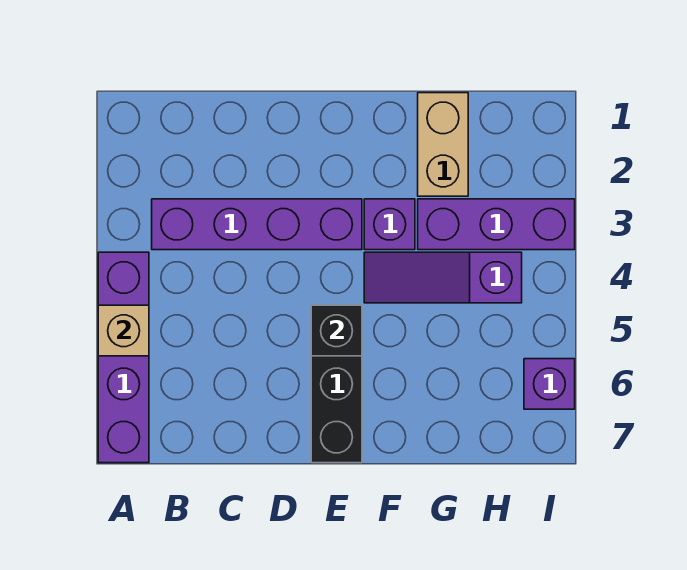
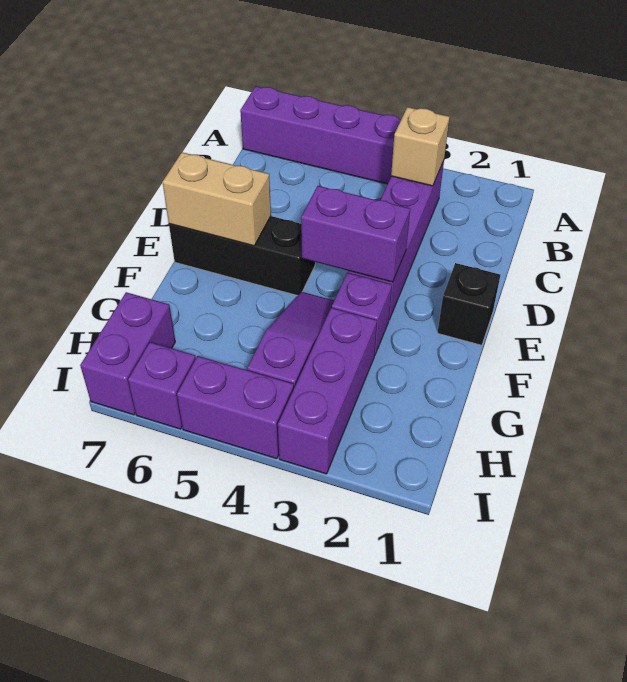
tan brick A5 level 2 -> tan brick B3 level 2
none -> purple brick E3:E4 level 2
black brick E5 level 2 -> black brick E1 level 1
tan brick G1:G2 level 1 -> tan brick E6:E7 level 2
none -> purple brick H7:I7 level 1
none -> purple brick I4:I5 level 1

